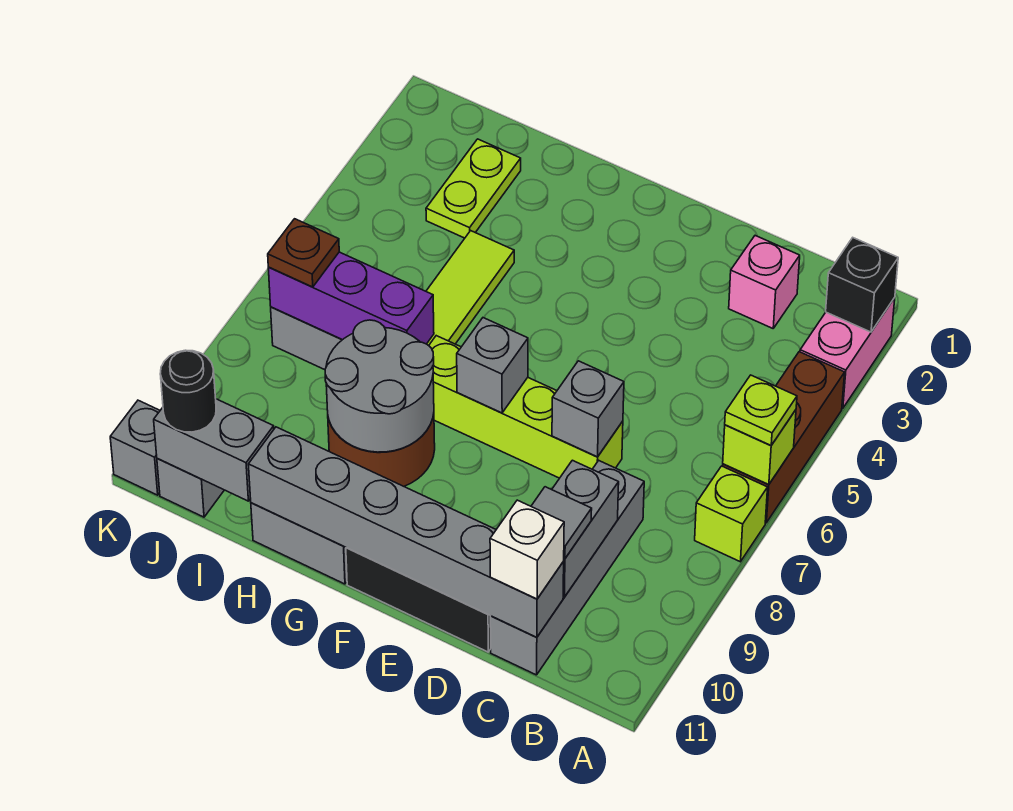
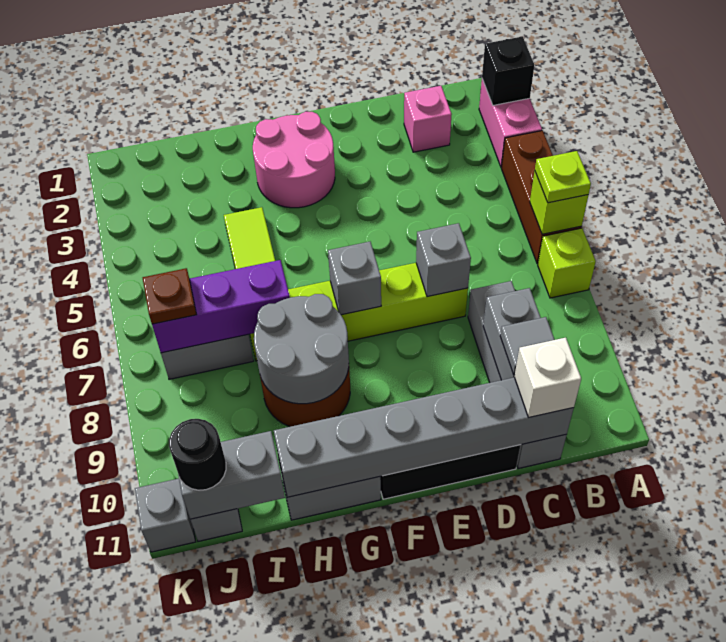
none -> pink round brick F2:G3 level 1
lime plate I2:I3 level 1 -> none

